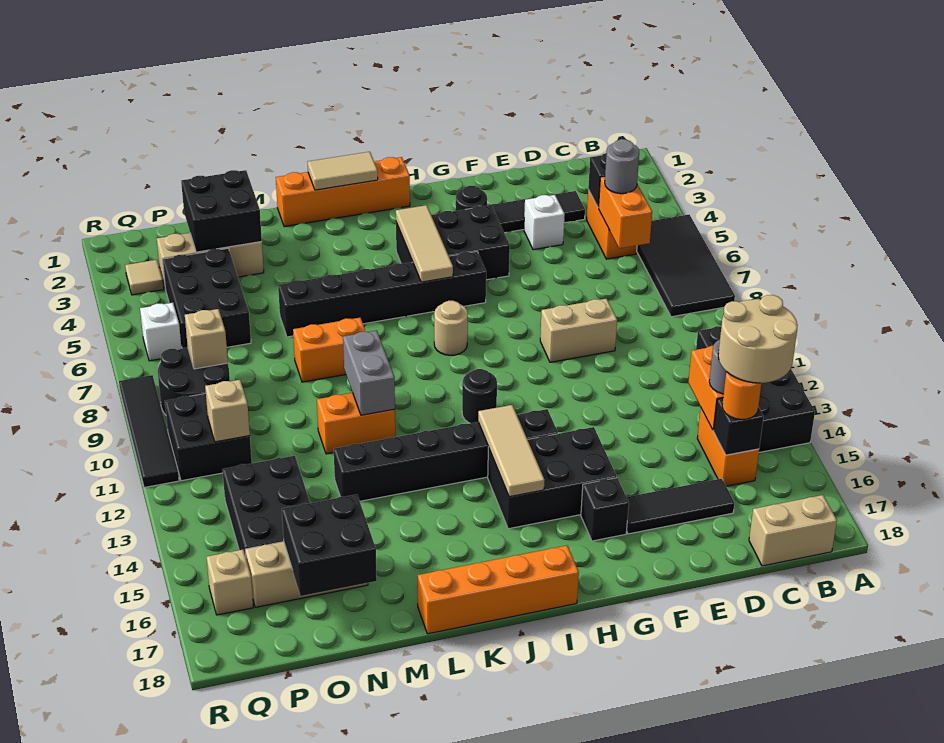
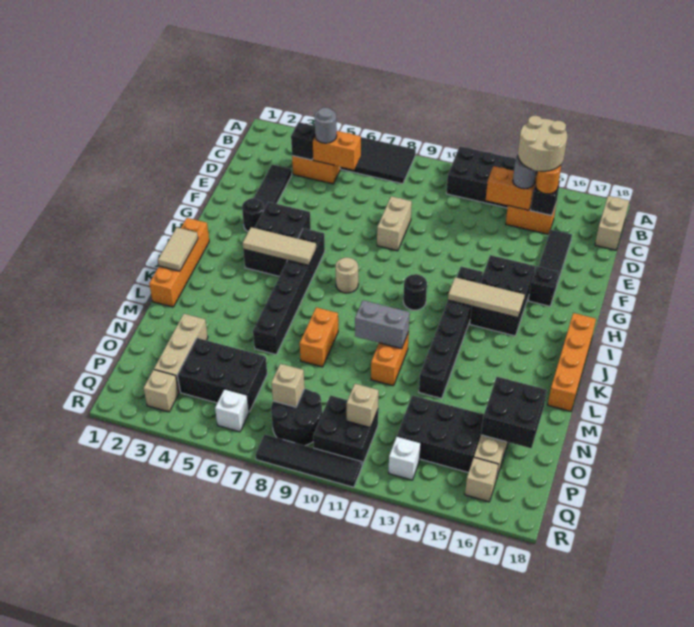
white brick E4 level 1 -> white brick Q13 level 1
black brick N2:O3 level 2 -> none
tan tile Q3 level 1 -> tan brick Q3 level 1

